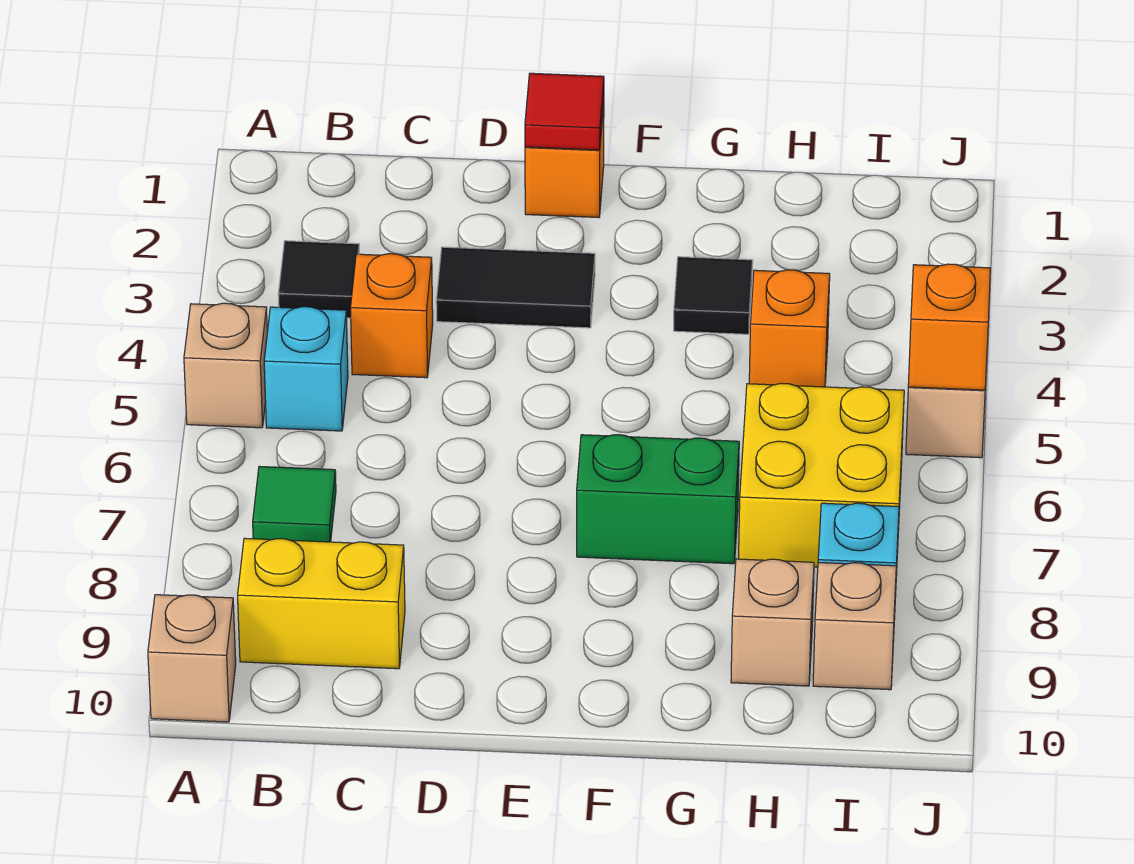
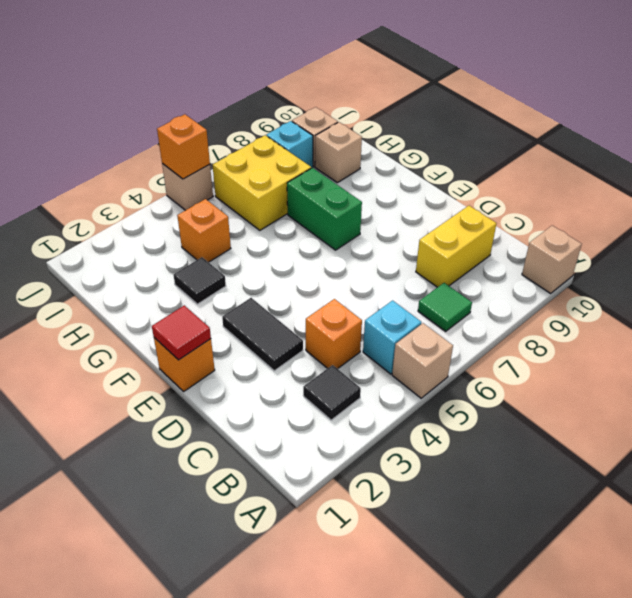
yellow brick B9:C9 level 1 -> yellow brick C8:C9 level 1

